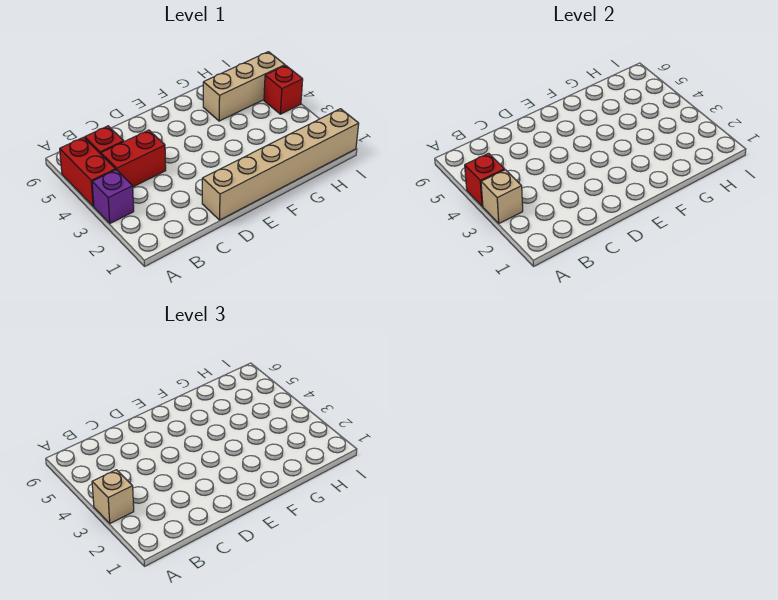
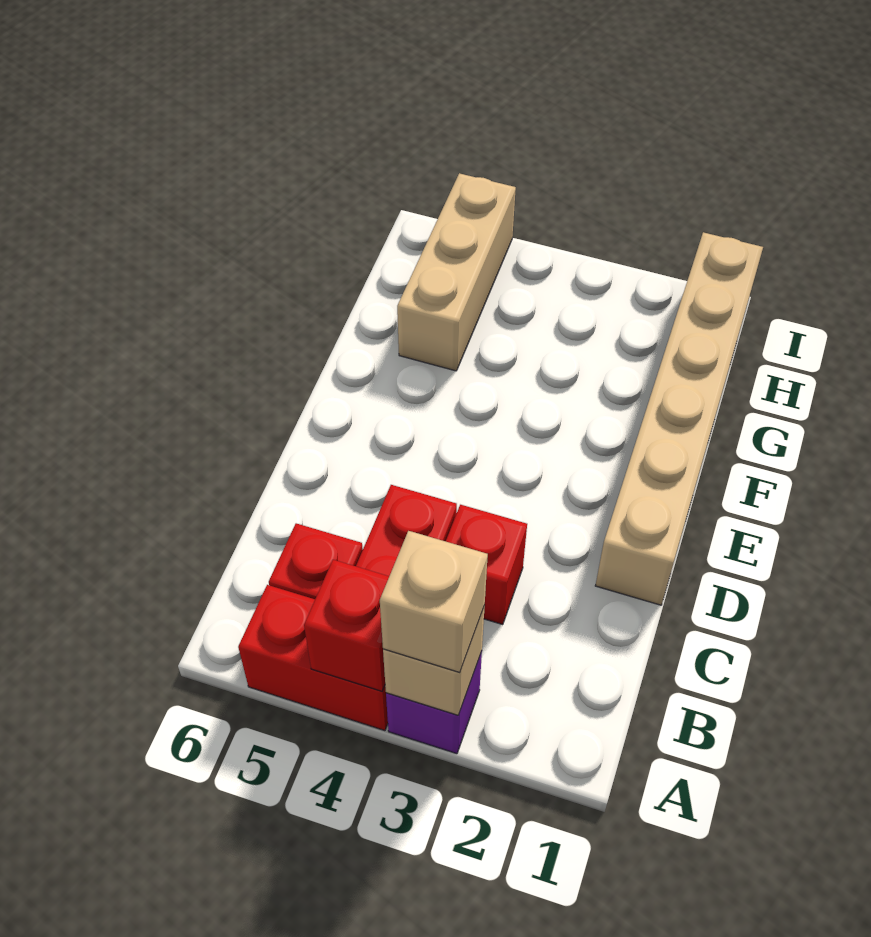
red brick I4 level 1 -> red brick C3 level 1

